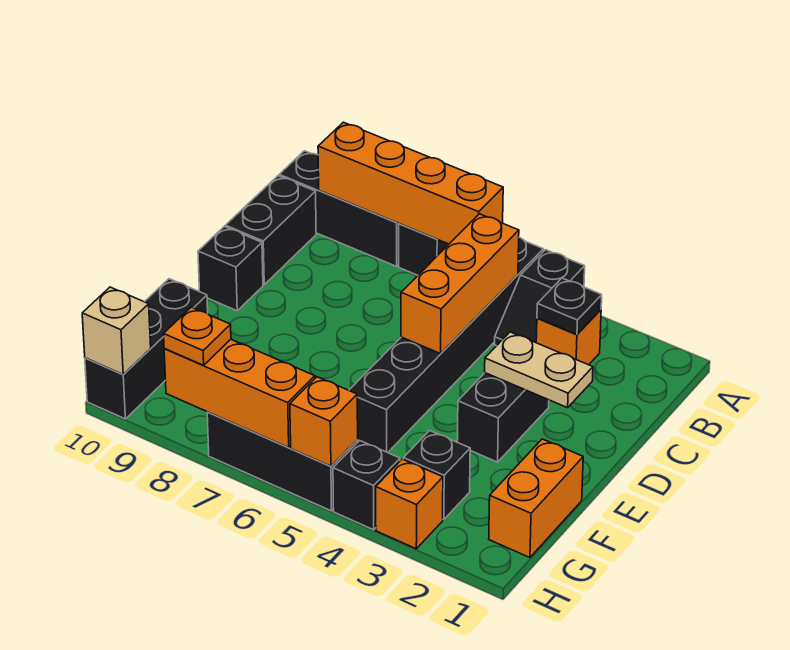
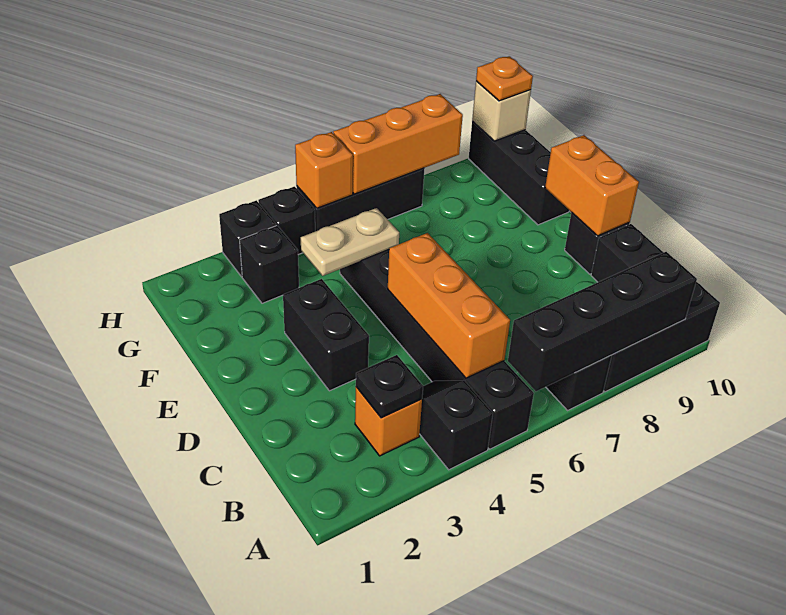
orange brick A6:A9 level 2 -> black brick A6:A9 level 2
tan plate D2:D3 level 2 -> tan plate F4:F5 level 2
orange brick F1:G1 level 1 -> orange brick D10:E10 level 2
orange brick H3 level 1 -> black brick H3 level 1
orange plate H8 level 3 -> orange plate H10 level 3

